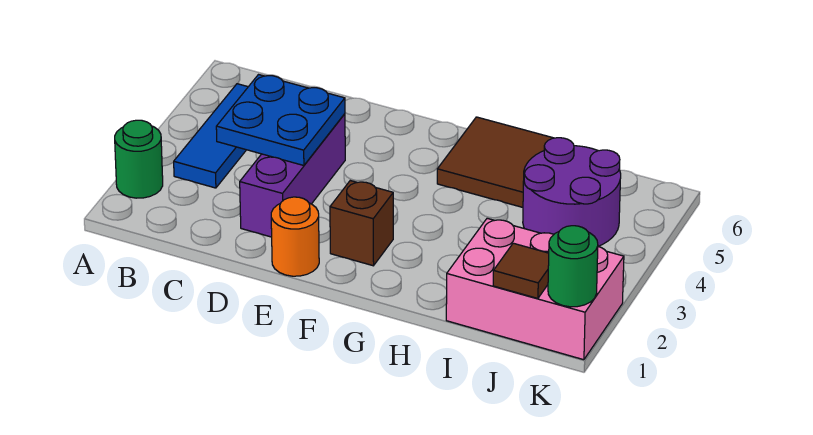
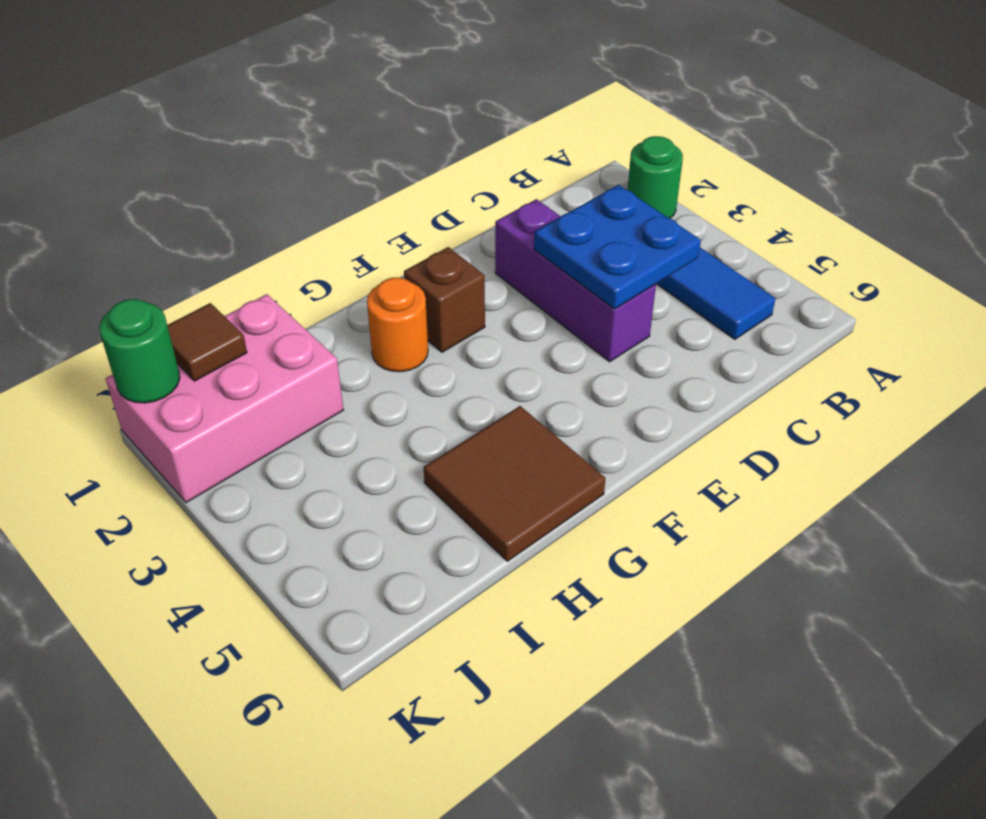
orange round brick E1 level 1 -> orange round brick G2 level 1
purple round brick I4:J5 level 1 -> none

